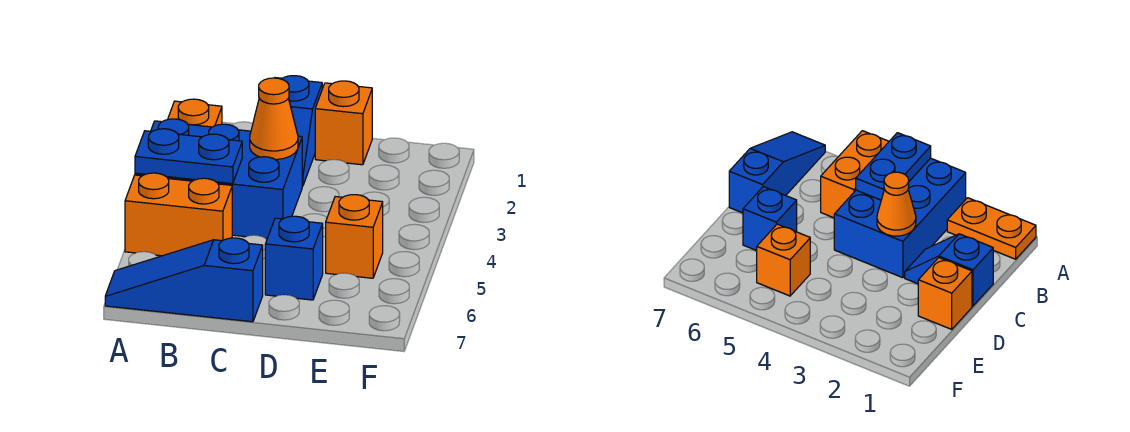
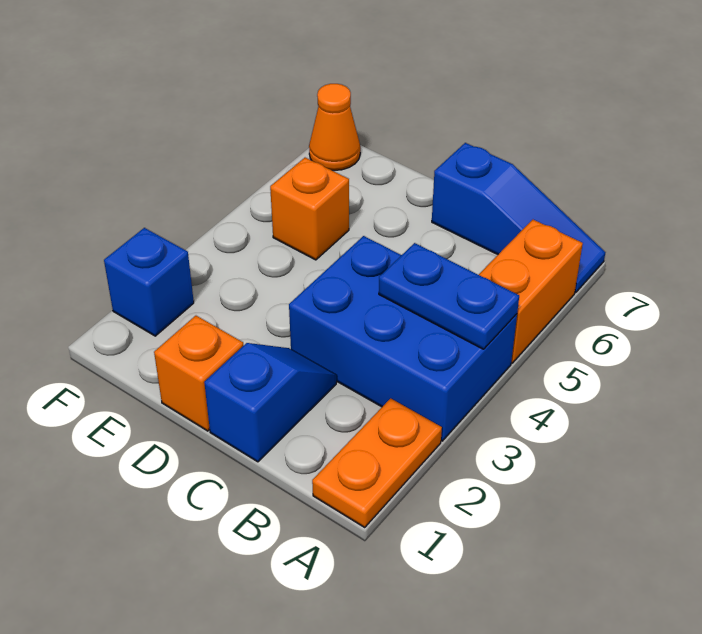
orange brick A5:B5 level 1 -> orange brick A5:A6 level 1
orange cone C3 level 2 -> orange cone F7 level 1
blue brick D6 level 1 -> blue brick F2 level 1

